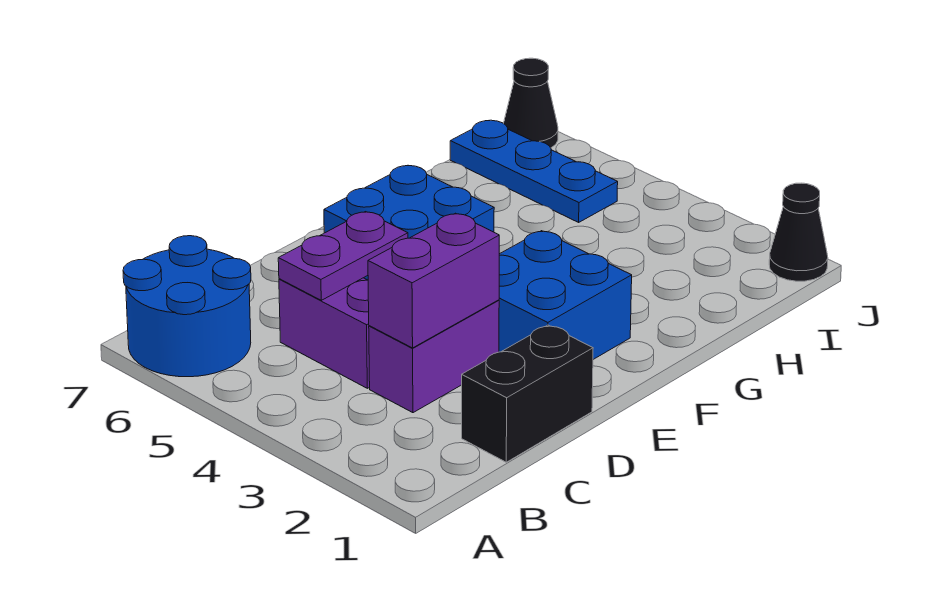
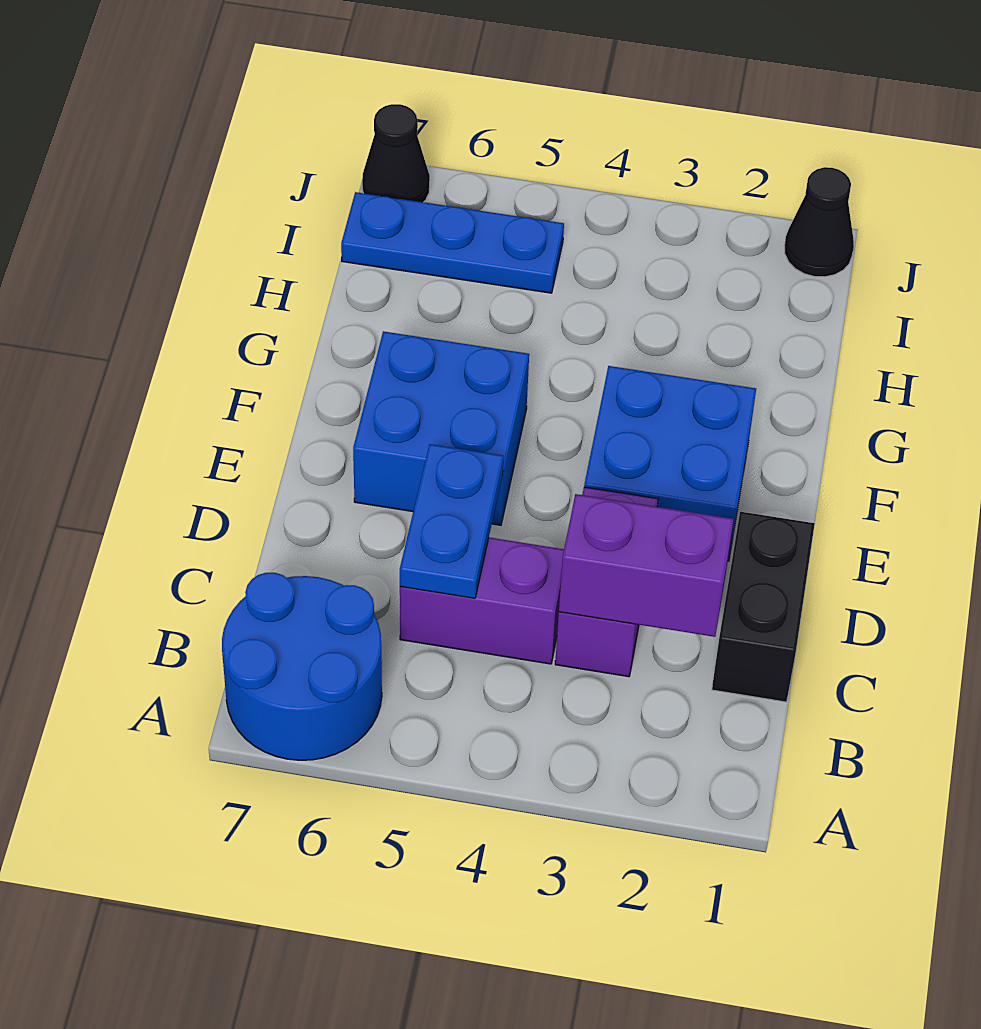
purple brick C3:D3 level 2 -> purple brick C2:C3 level 2
purple plate C5:D5 level 2 -> blue plate C5:D5 level 2

